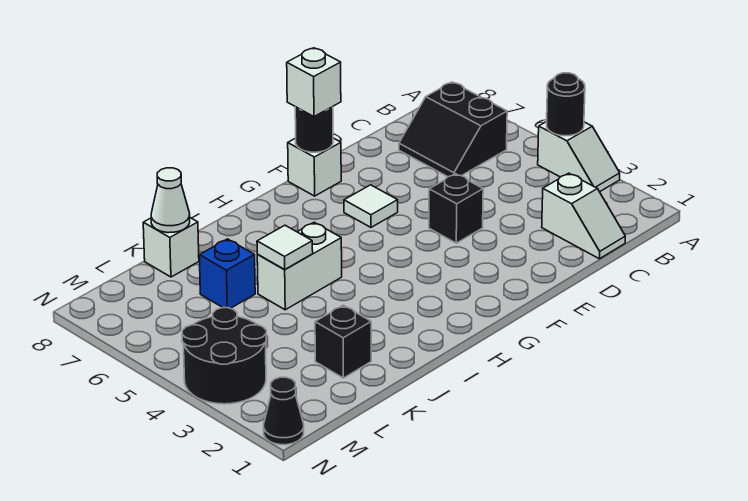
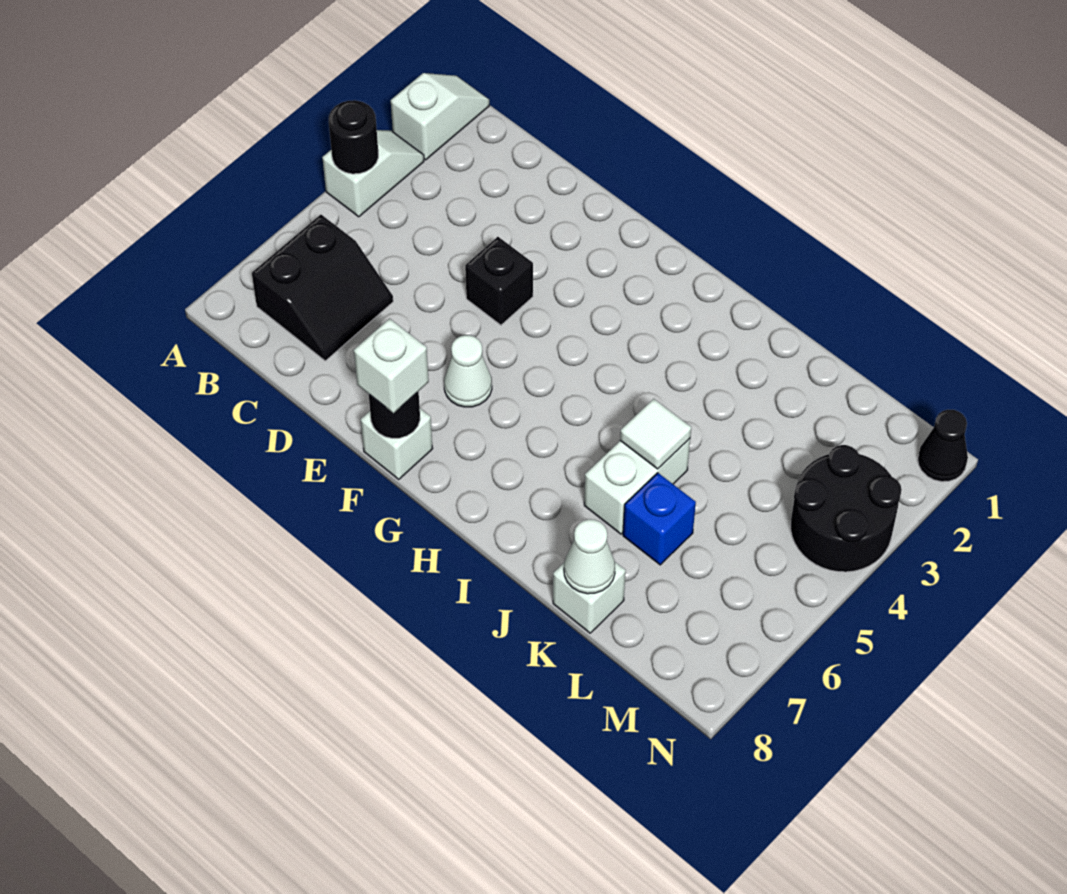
white slope C1:C2 level 1 top 2 -> white slope A1:A2 level 1 top 2
white tile F6 level 1 -> white cone F6 level 1
white brick I5:J5 level 1 -> white brick J5:J6 level 1
black brick K2 level 1 -> none

